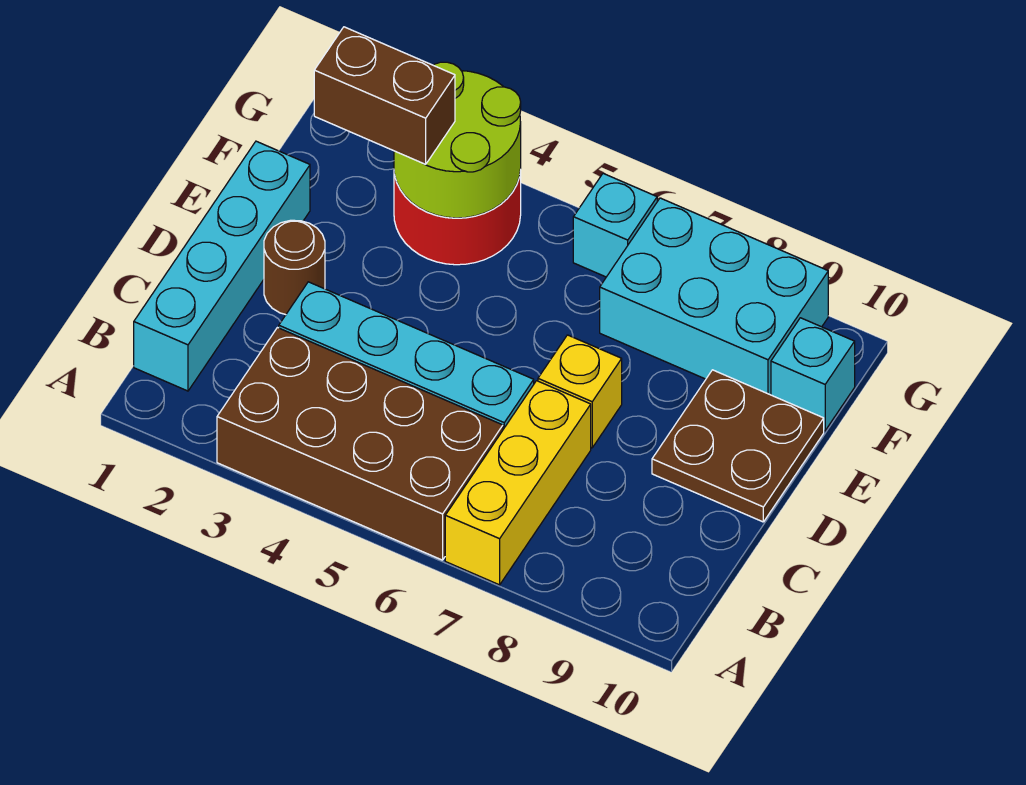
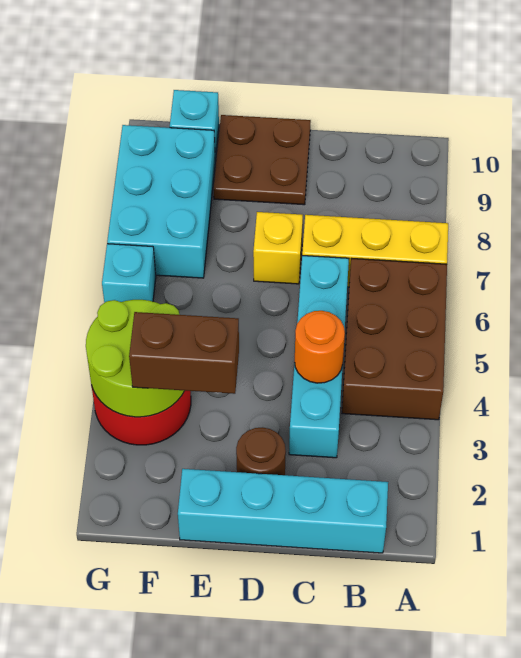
brown brick A3:B6 level 1 -> brown brick A4:B6 level 1
none -> orange round brick C4 level 2
brown brick F2:F3 level 3 -> brown brick E3:F3 level 3

